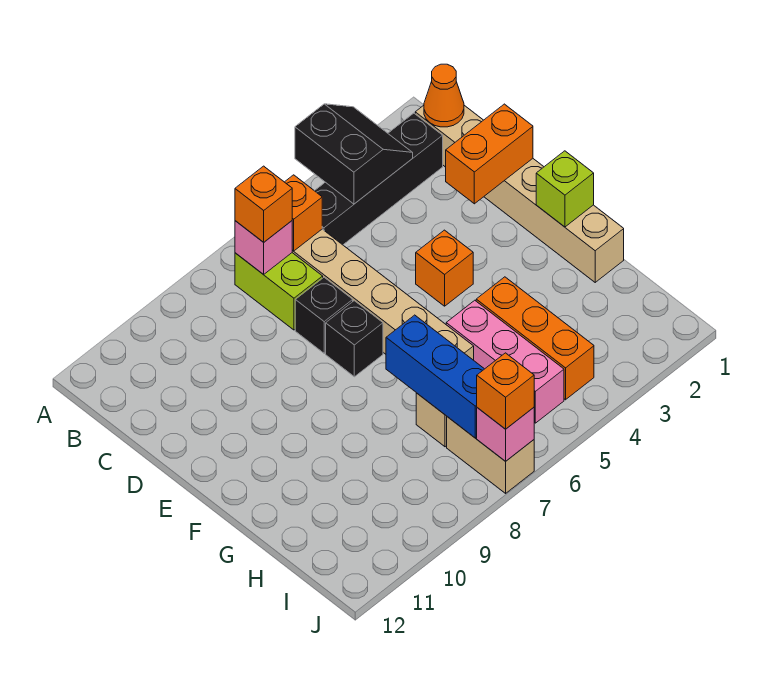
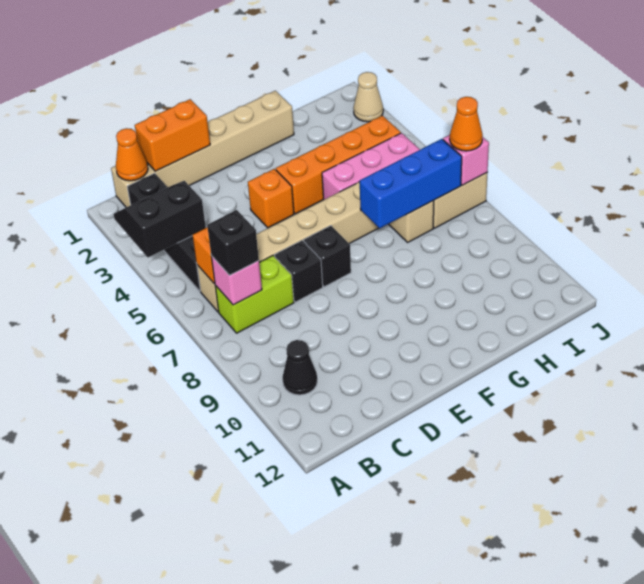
orange brick B7 level 3 -> black brick B7 level 3
none -> black cone B10 level 1
orange brick D1:D2 level 2 -> orange brick C1:D1 level 2
lime brick F1 level 2 -> none
orange brick G4:I4 level 1 -> orange brick F4:I4 level 1
none -> tan cone J2 level 1
orange brick J7 level 3 -> orange cone J7 level 3

